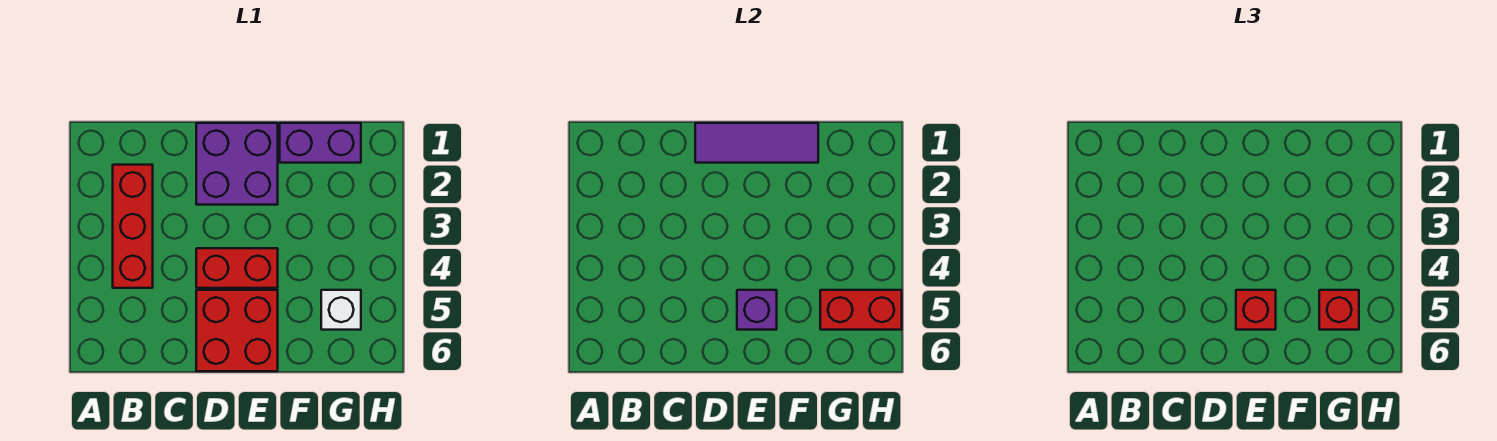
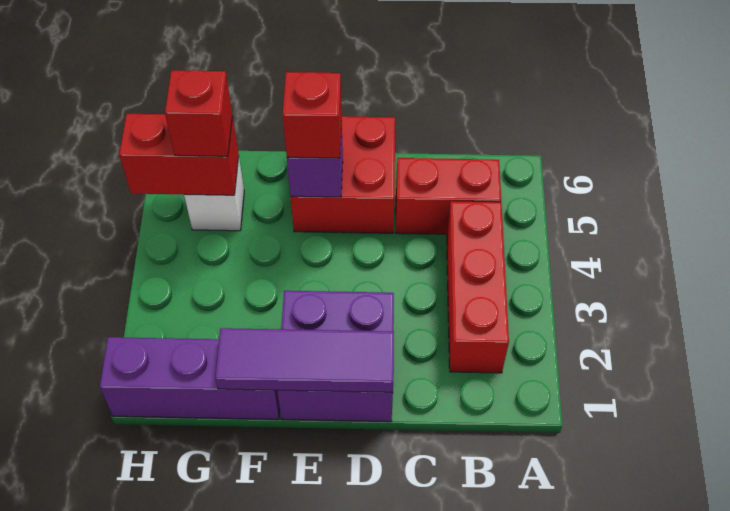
red brick D4:E4 level 1 -> red brick B5:C5 level 1
purple brick F1:G1 level 1 -> purple brick F1:H1 level 1

